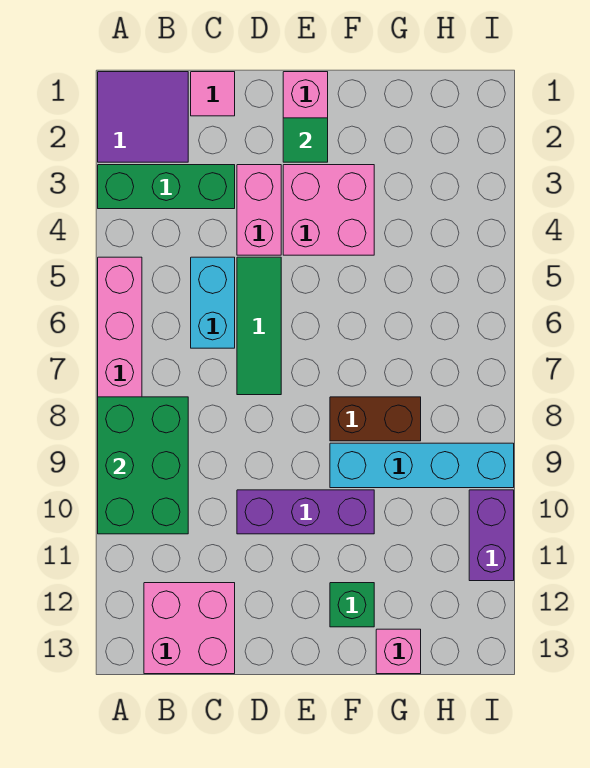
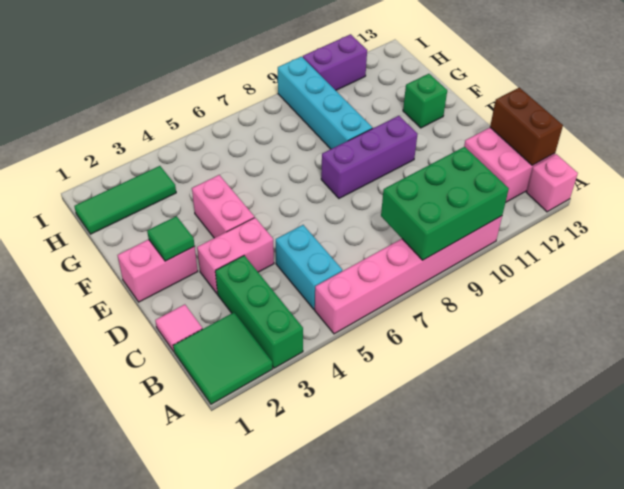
purple tile A1:B2 level 1 -> green tile A1:B2 level 1
cyan brick C5:C6 level 1 -> cyan brick B5:C5 level 1
green tile D5:D7 level 1 -> green tile H1:H3 level 1
purple brick D10:F10 level 1 -> purple brick E8:E10 level 1
pink brick E3:F4 level 1 -> pink brick E4:F4 level 1
brown brick F8:G8 level 1 -> brown brick B13:C13 level 2
pink brick G13 level 1 -> pink brick A13 level 1

